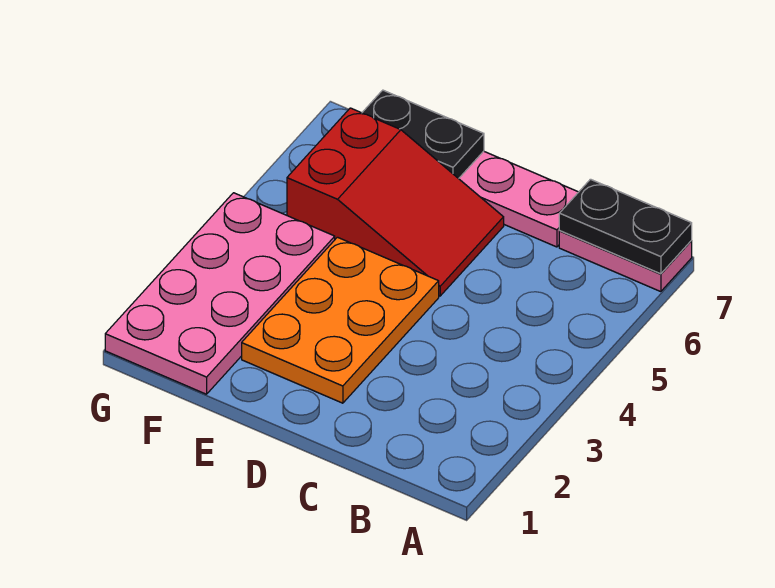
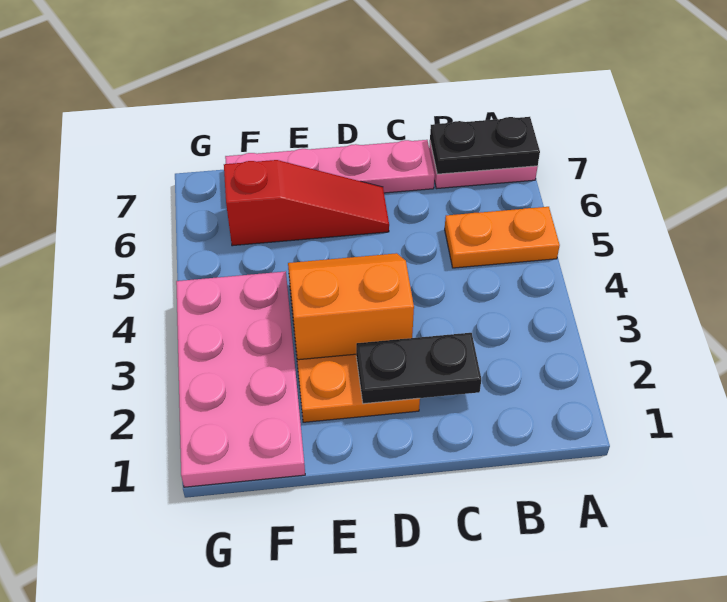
none -> orange plate A5:B5 level 1
none -> orange slope D3:E4 level 2 top 3
red slope D5:F6 level 1 top F -> red slope D6:F6 level 1 top F
black plate E7:F7 level 2 -> black plate C2:D2 level 2

